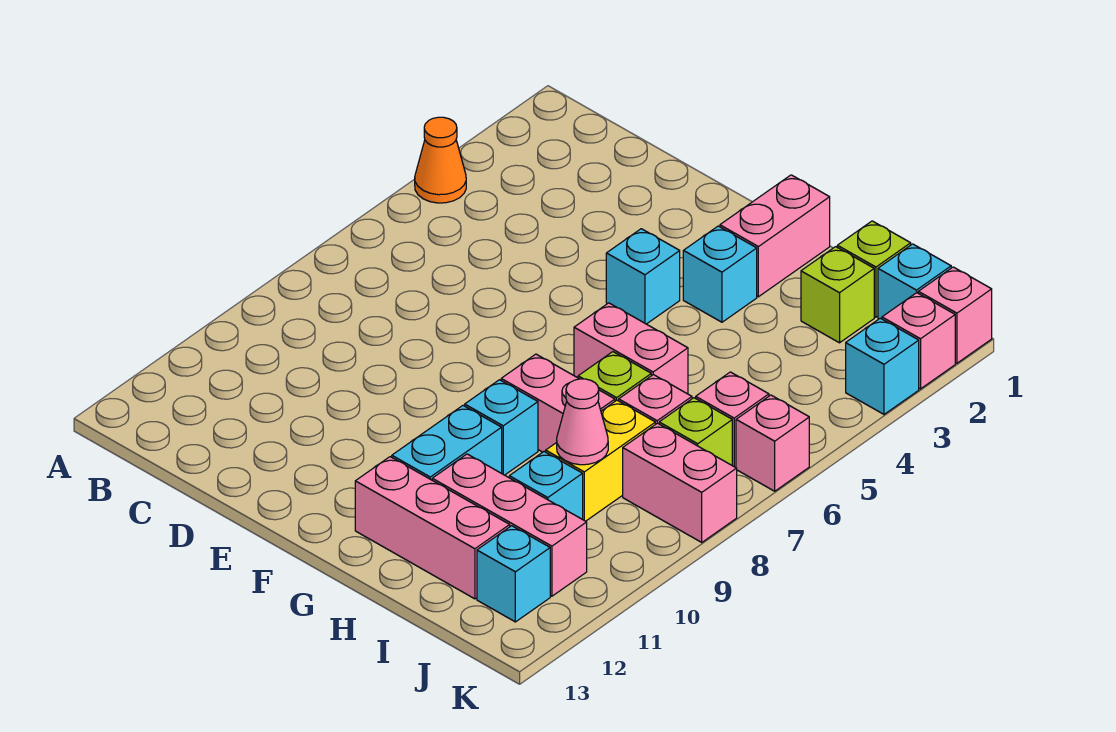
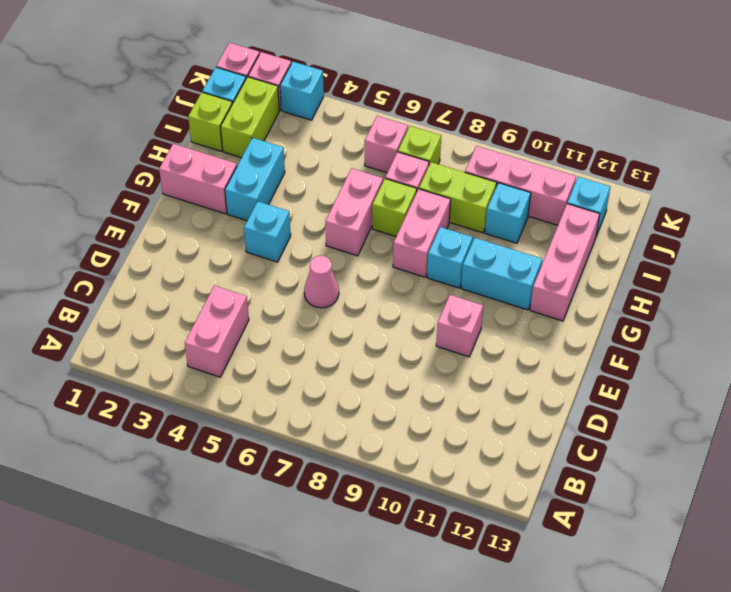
orange cone A4 level 1 -> none
cyan brick G3 level 1 -> cyan brick G3:H3 level 1
pink brick H11:J11 level 1 -> pink brick J9:J11 level 1
lime brick I2 level 1 -> lime brick I2:J2 level 1
yellow brick I8:I9 level 1 -> lime brick I8:I9 level 1
pink cone I9 level 2 -> pink cone E6 level 1
pink brick J8:K8 level 1 -> pink brick B4:C4 level 1
pink brick K6 level 1 -> pink brick E10 level 1

